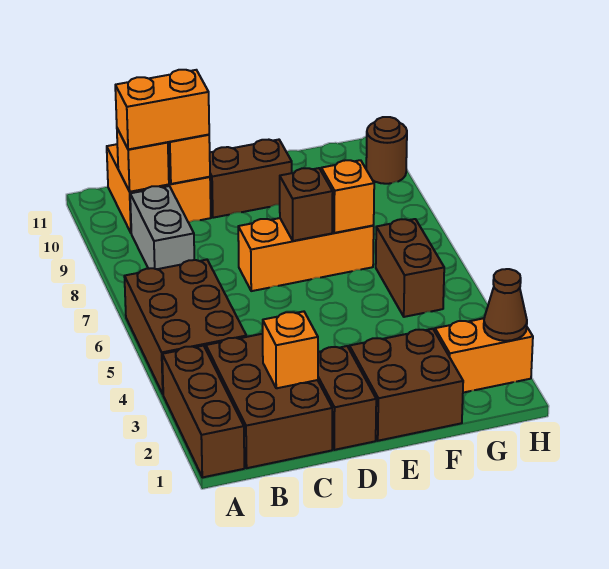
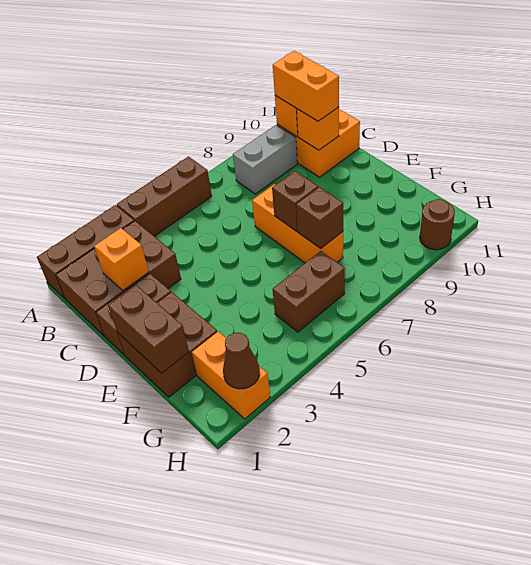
brown brick A4:B6 level 1 -> brown brick A4:A6 level 1
brown brick D10:E10 level 1 -> brown brick E1:F1 level 2
orange brick F7 level 2 -> brown brick F7 level 2

